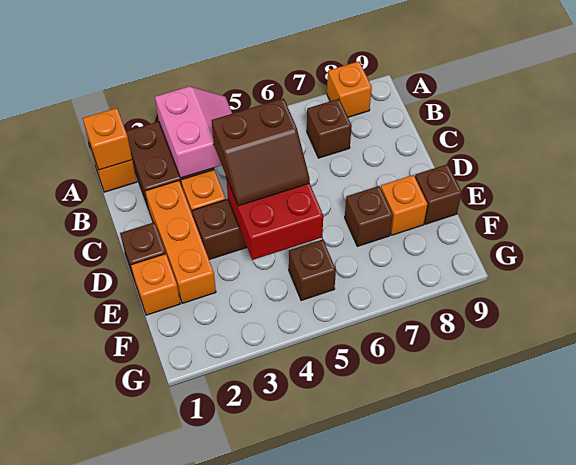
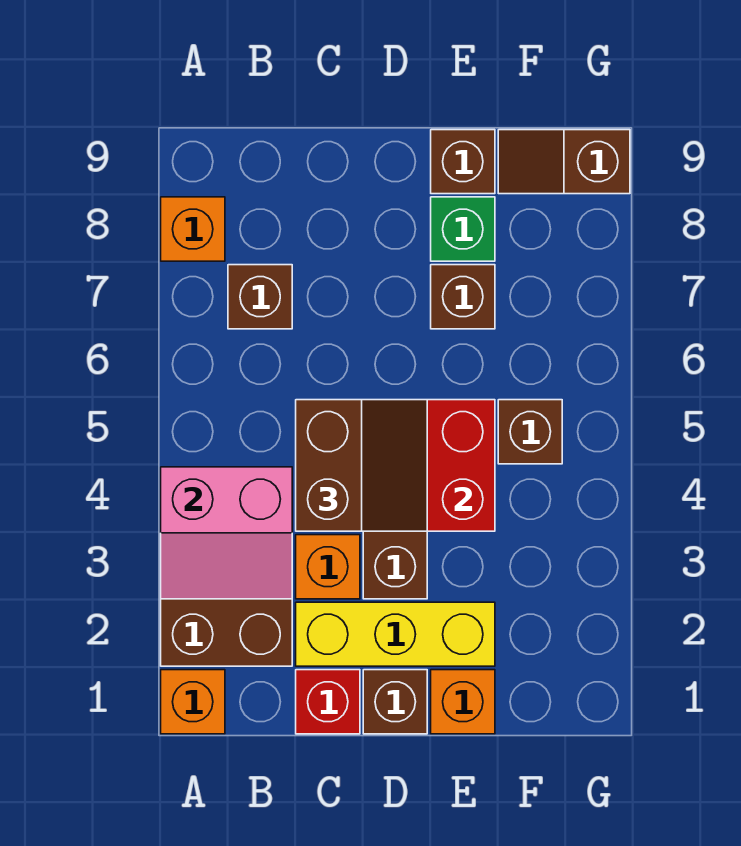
orange brick A1 level 2 -> none
pink slope A3:B4 level 2 top 3 -> pink slope A3:B4 level 2 top 4
none -> red brick C1 level 1
orange brick C2:E2 level 1 -> yellow brick C2:E2 level 1
orange brick E8 level 1 -> green brick E8 level 1
none -> brown slope F9:G9 level 1 top G

